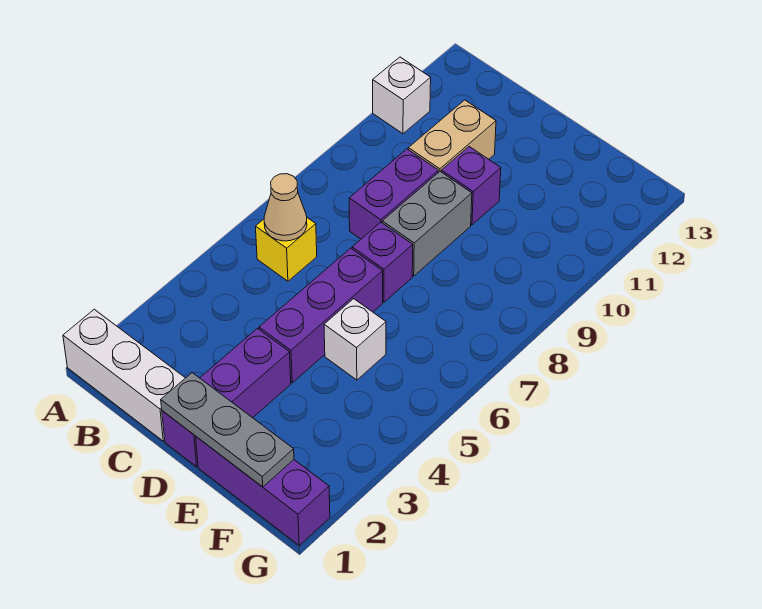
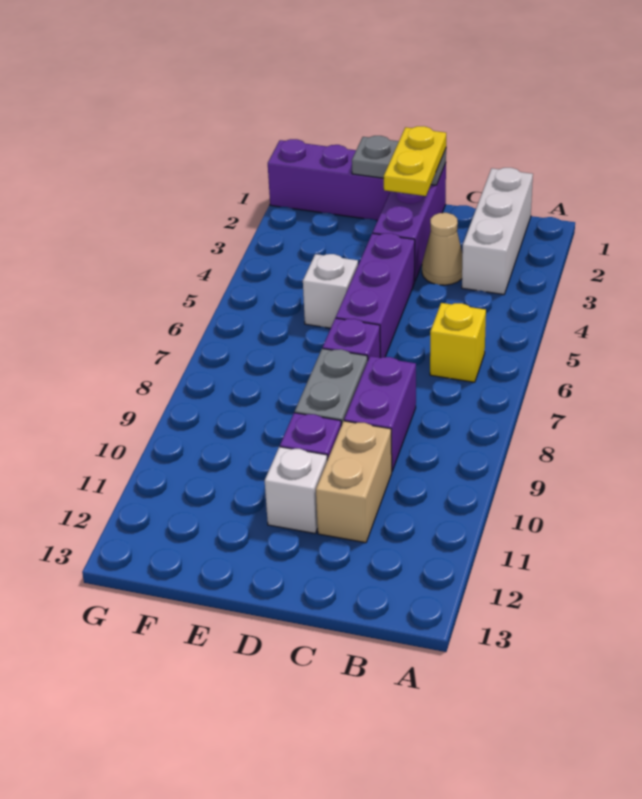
white brick A1:C1 level 1 -> white brick B1:B3 level 1
white brick A11 level 1 -> white brick D11 level 1
tan cone B6 level 2 -> tan cone C3 level 1
grey plate D1:F1 level 2 -> grey plate D1:E1 level 2
none -> yellow plate D1:D2 level 3

